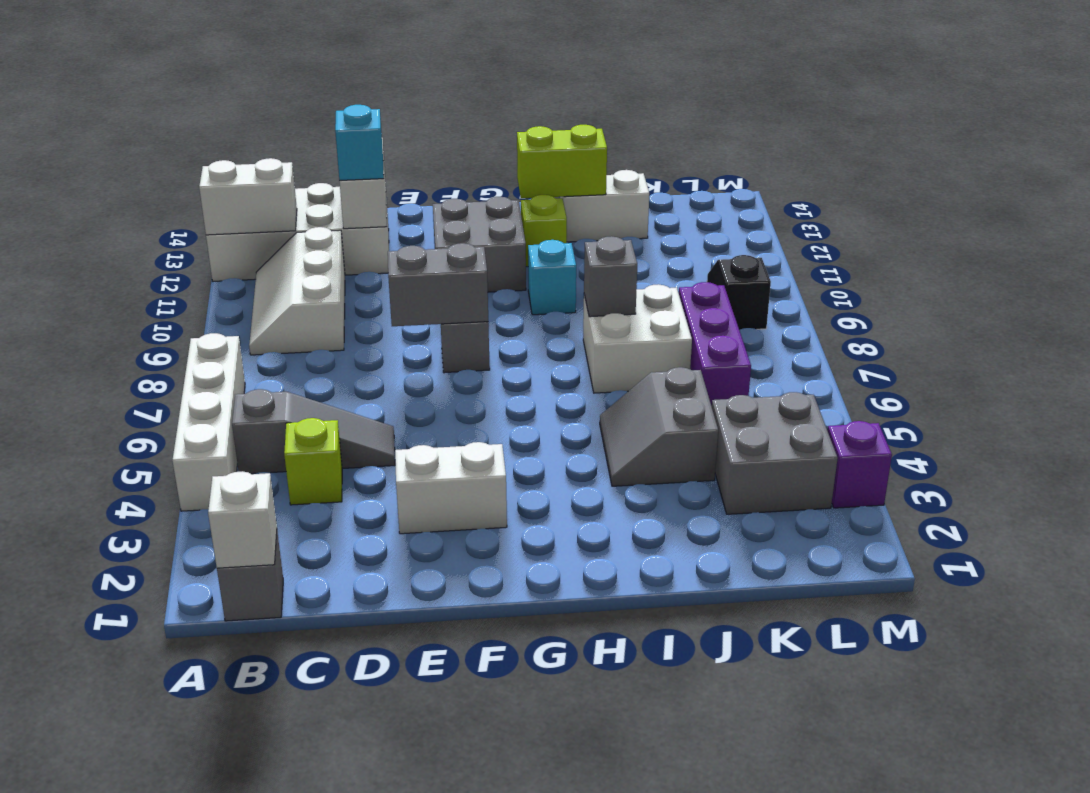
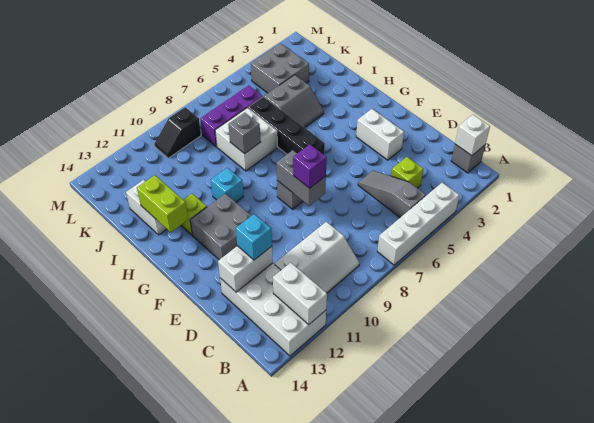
none -> black brick G6:J6 level 1
purple brick M3 level 1 -> purple brick E8 level 3

